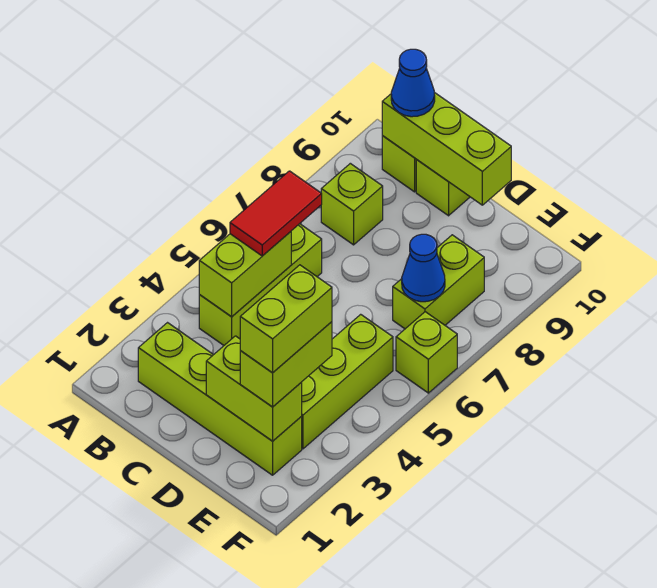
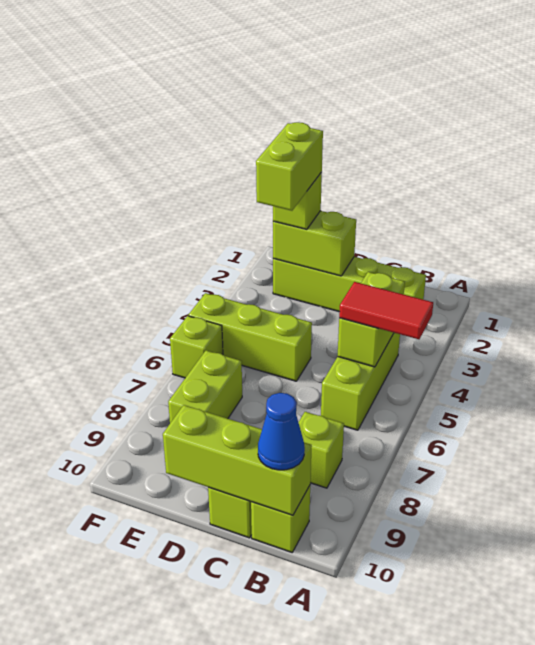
red tile B5:B6 level 3 -> red tile A5:B5 level 3
lime brick E2:E3 level 3 -> lime brick E2 level 3
lime brick E3:E5 level 1 -> lime brick D5:F5 level 1
blue cone E7 level 2 -> none

